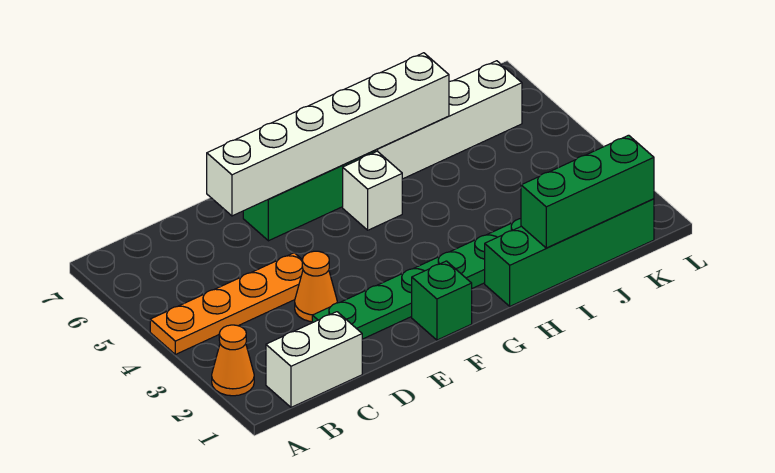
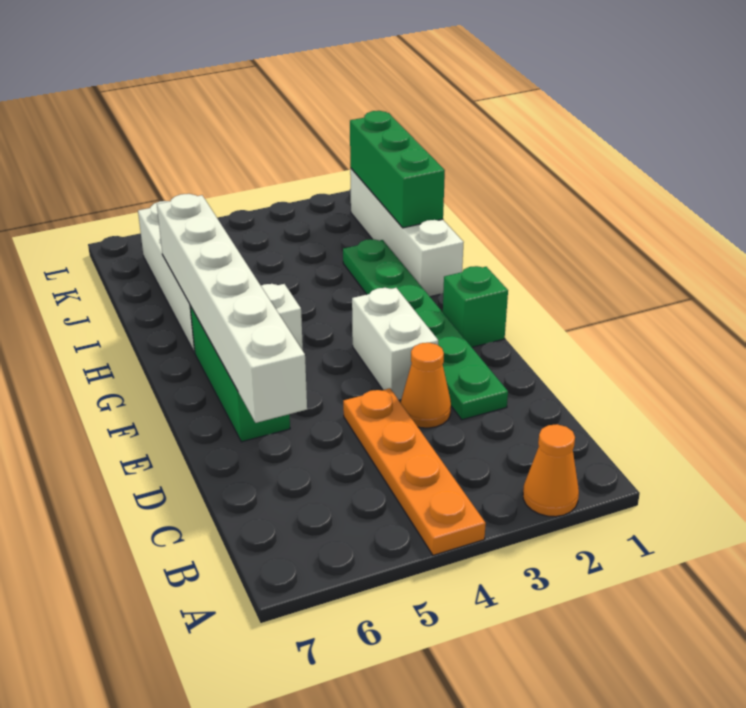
white brick B1:C1 level 1 -> white brick E3:F3 level 1
green brick H1:K1 level 1 -> white brick H1:K1 level 1

